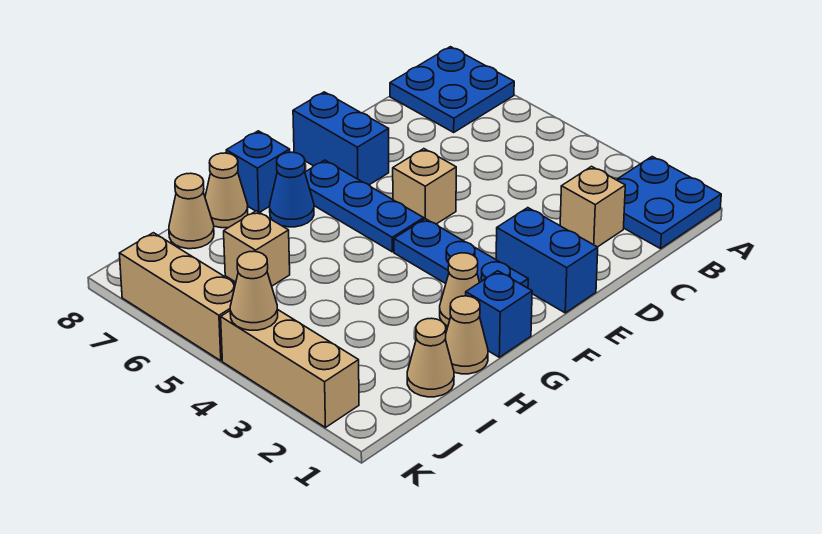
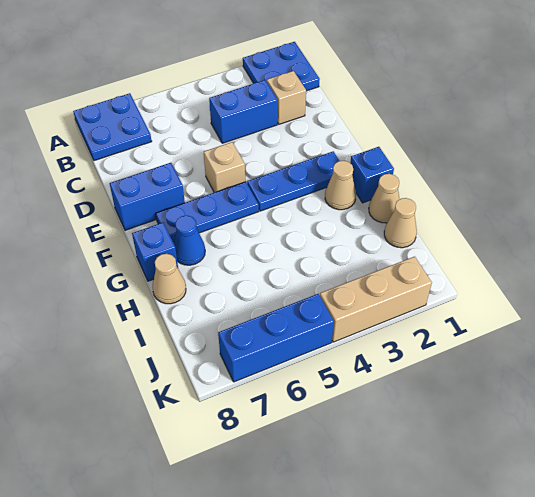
blue brick E1:E2 level 1 -> blue brick C3:C4 level 1
tan brick I6 level 1 -> none
tan cone I8 level 1 -> none
tan cone K4 level 2 -> none
tan brick K5:K7 level 1 -> blue brick K5:K7 level 1

